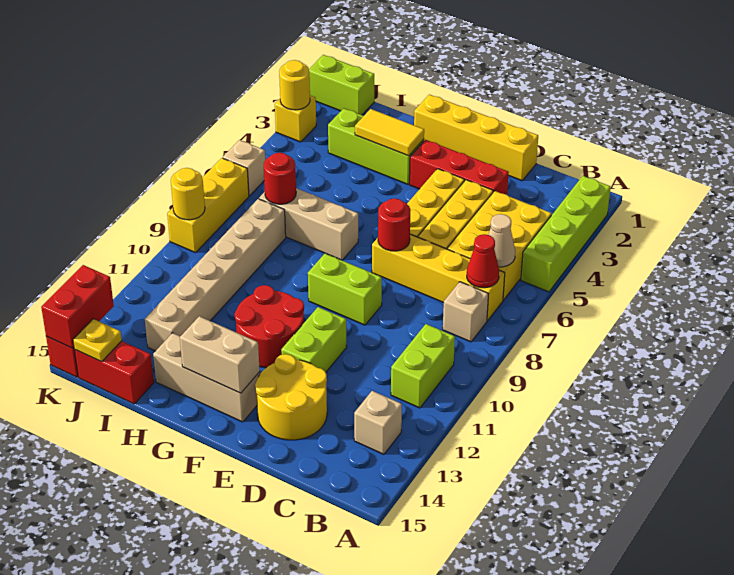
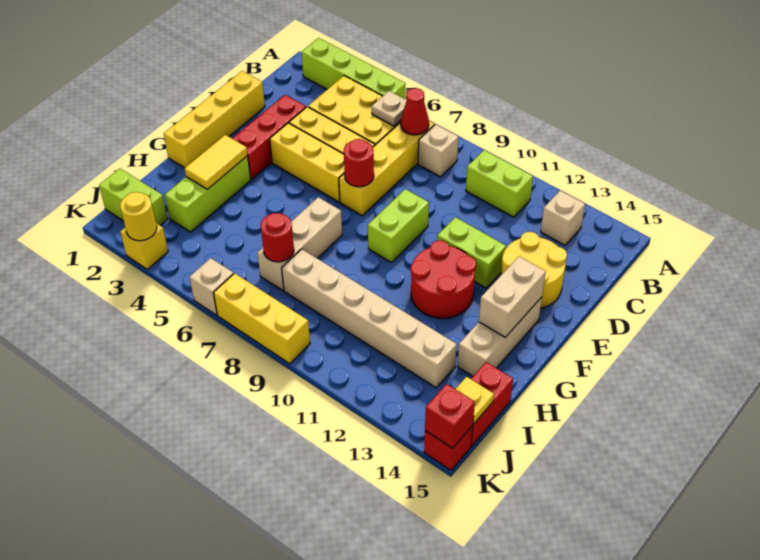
tan cone B6 level 2 -> tan plate B6 level 2
lime brick J1:K1 level 1 -> lime brick J1:J2 level 1
yellow round brick K9 level 2 -> none
red brick K14:K15 level 2 -> red brick K15 level 2

